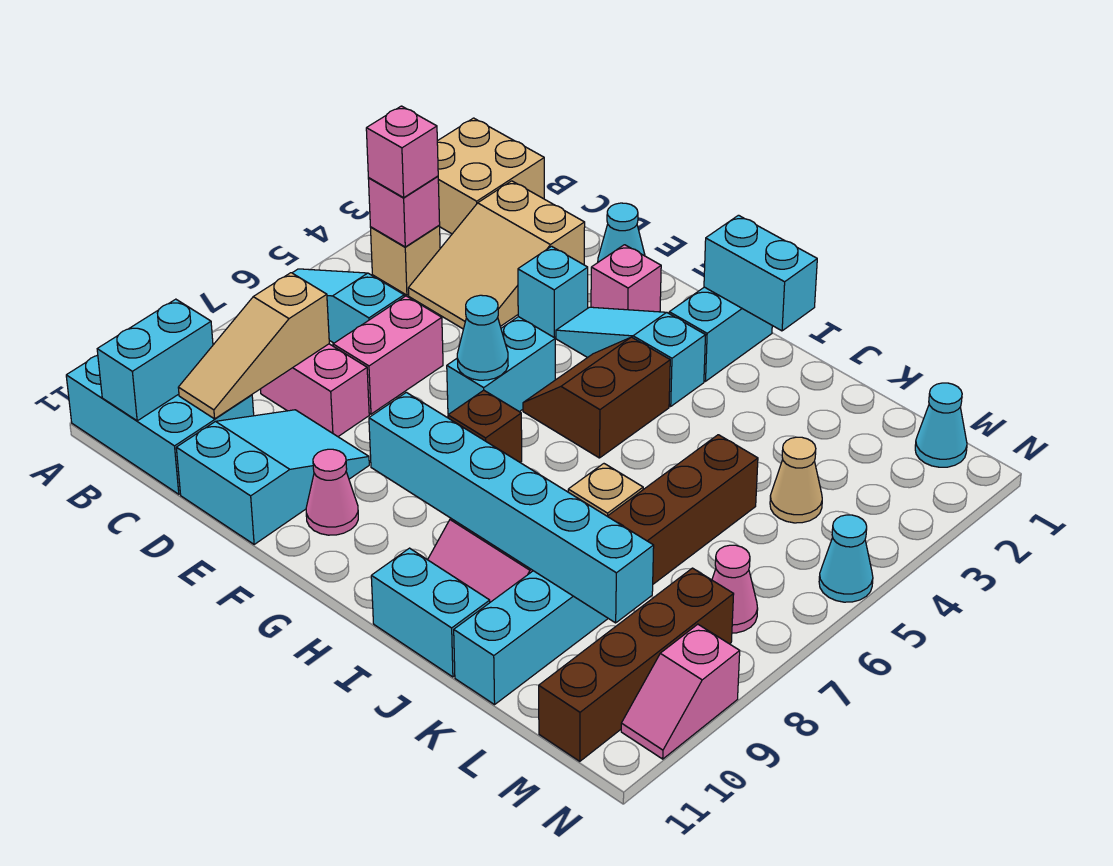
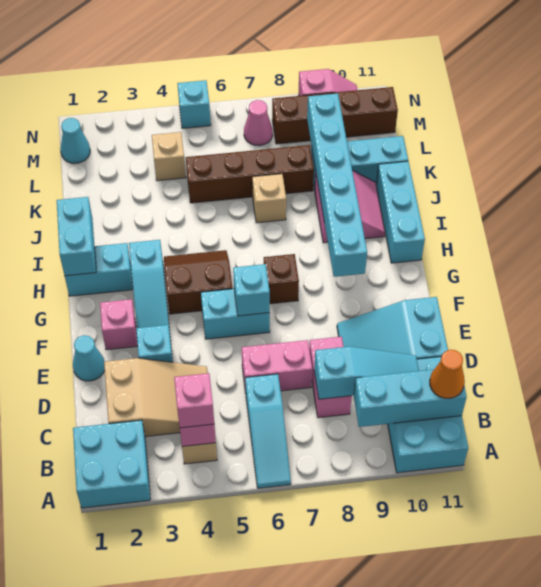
tan brick A1:B2 level 1 -> cyan brick A1:B2 level 1
cyan brick B10:B11 level 2 -> cyan brick B9:B11 level 2
none -> orange cone B11 level 3
tan slope C8:C10 level 2 top 8 -> cyan slope C8:C10 level 2 top 8
cyan cone F6 level 2 -> cyan brick F6 level 2
pink cone F10 level 1 -> none
brown slope G4:H5 level 1 top H -> brown slope G4:H5 level 1 top G
cyan brick I11:J11 level 1 -> cyan brick H11:J11 level 1
tan cone L4 level 1 -> tan brick L4 level 1
cyan cone N5 level 1 -> cyan brick N5 level 1

